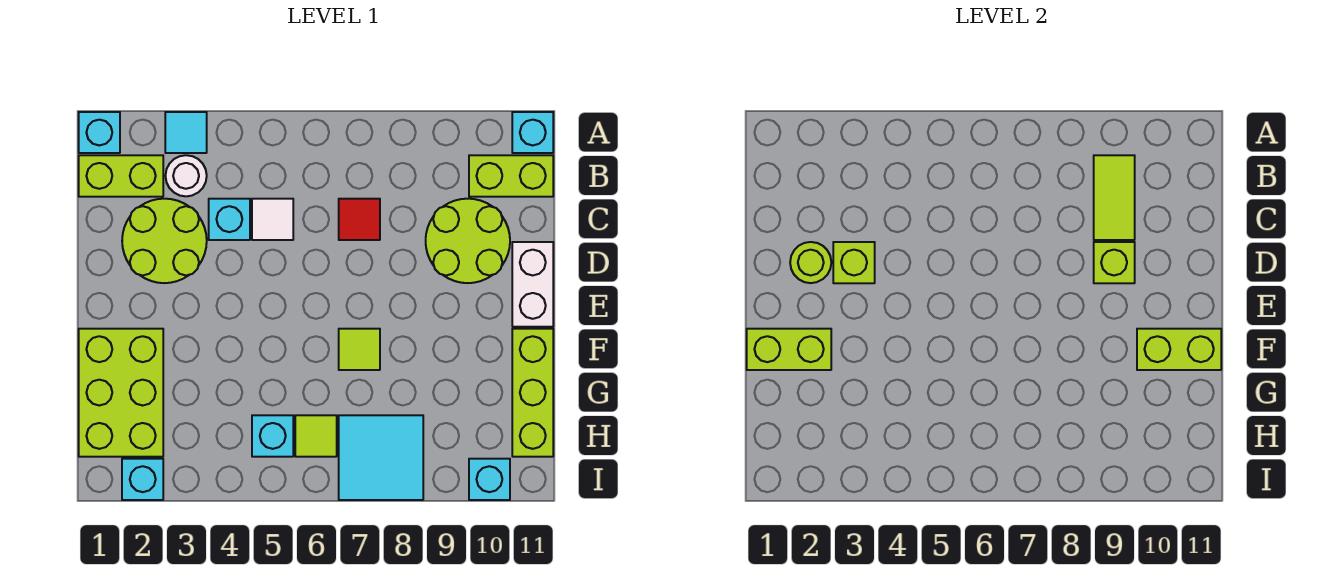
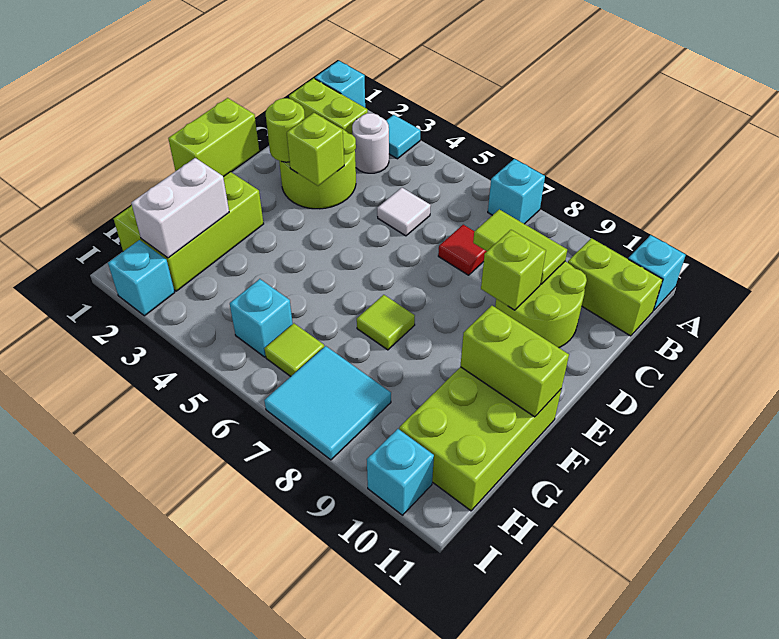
lime tile B9:C9 level 2 -> lime tile C8:C9 level 2
cyan brick C4 level 1 -> cyan brick A7 level 1
white brick D11:E11 level 1 -> white brick G2:H2 level 2
lime brick F1:F2 level 2 -> lime brick E1:F1 level 2
lime brick F11:H11 level 1 -> lime brick F10:H11 level 1

